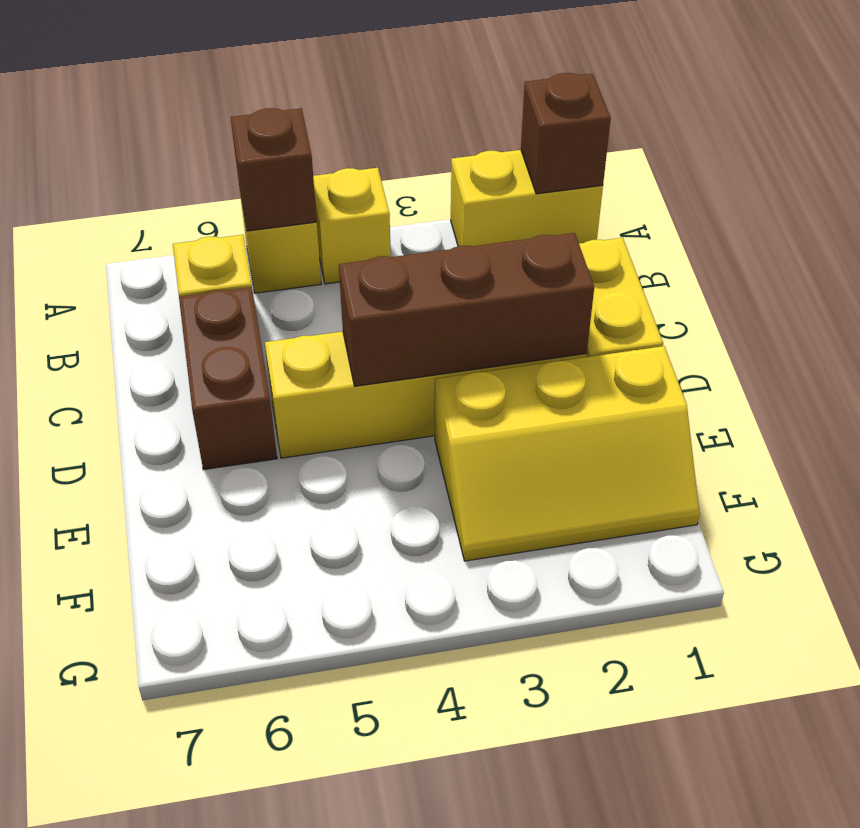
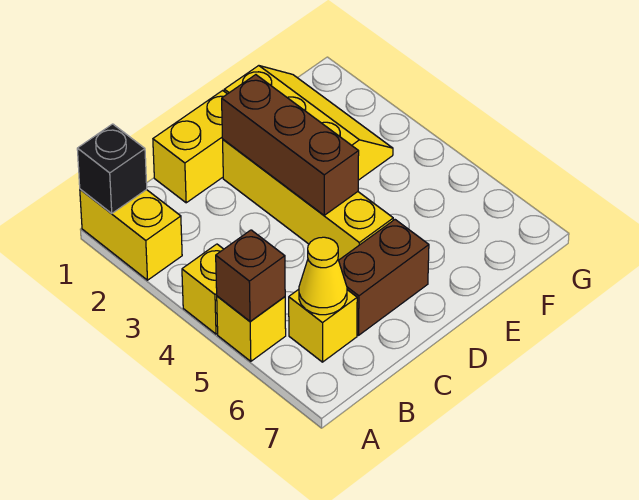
brown brick A1 level 2 -> black brick A1 level 2
none -> yellow cone B6 level 2

